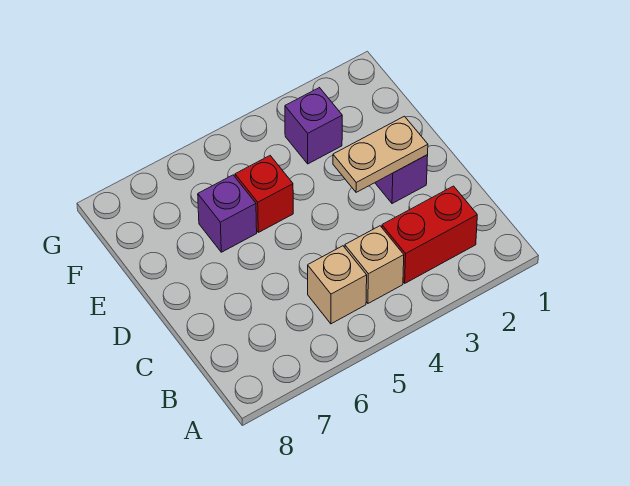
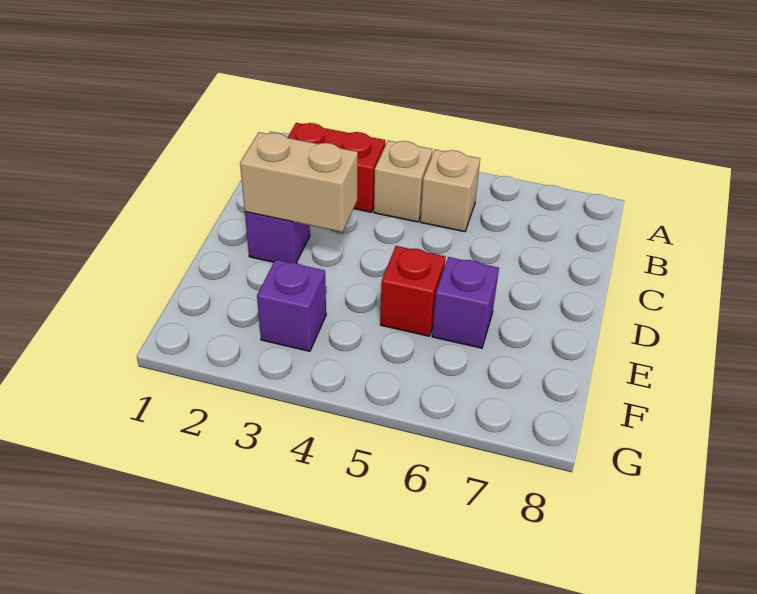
tan plate D2:D3 level 2 -> tan brick D2:D3 level 2

